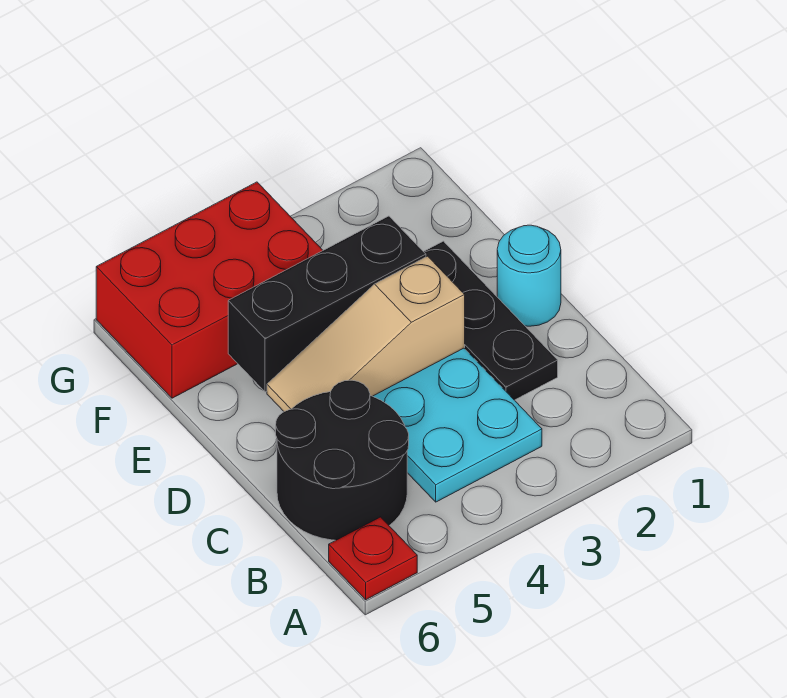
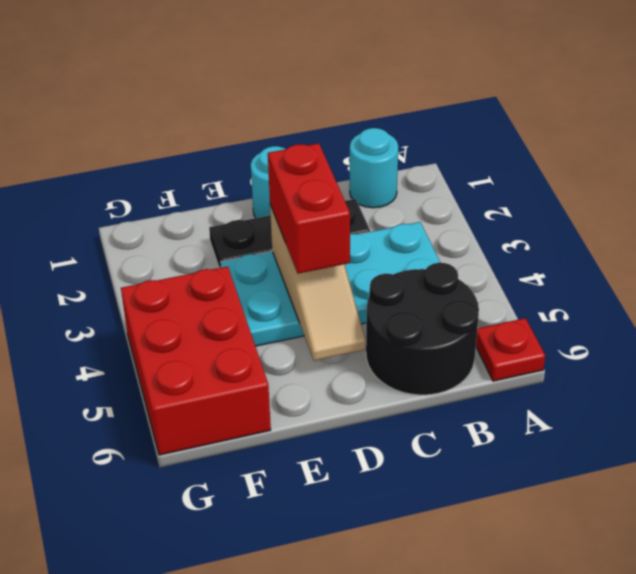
none -> cyan round brick B1 level 1
none -> red brick D3:D4 level 3
black brick E3:E5 level 2 -> none

